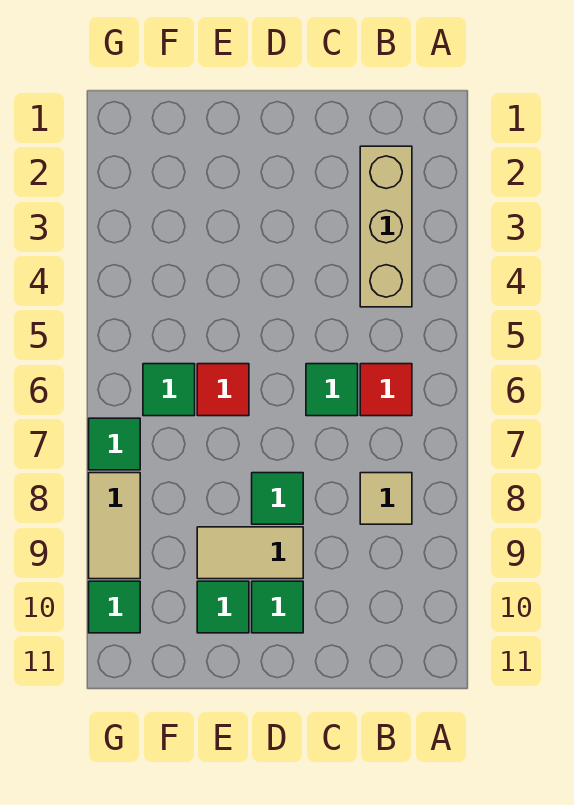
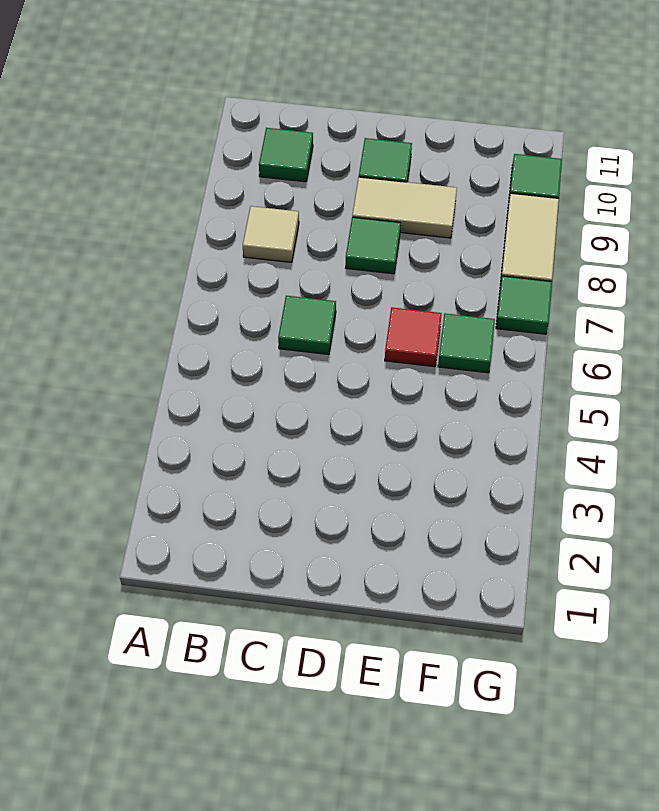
tan brick B2:B4 level 1 -> none
red tile B6 level 1 -> none
green tile E10 level 1 -> green tile B10 level 1

